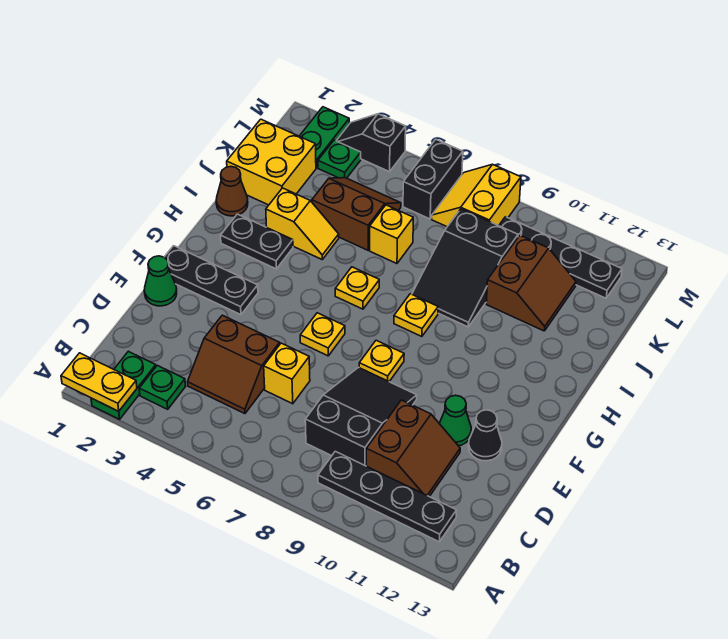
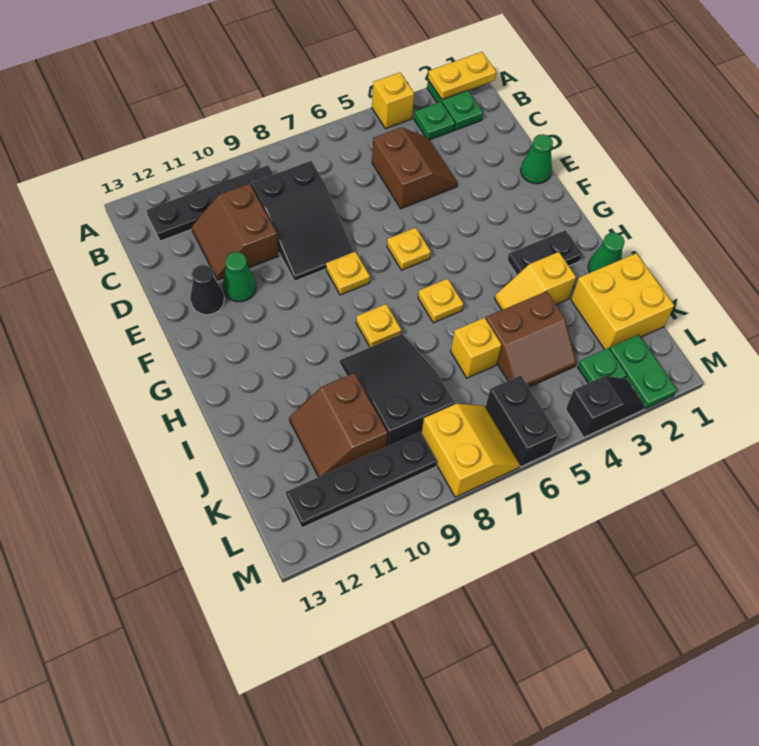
brown slope C4:D5 level 1 top D -> brown slope C4:D5 level 1 top 5
yellow brick D6 level 1 -> yellow brick A4 level 1
black plate F1:F3 level 1 -> none
brown cone I1 level 1 -> green cone I1 level 1

